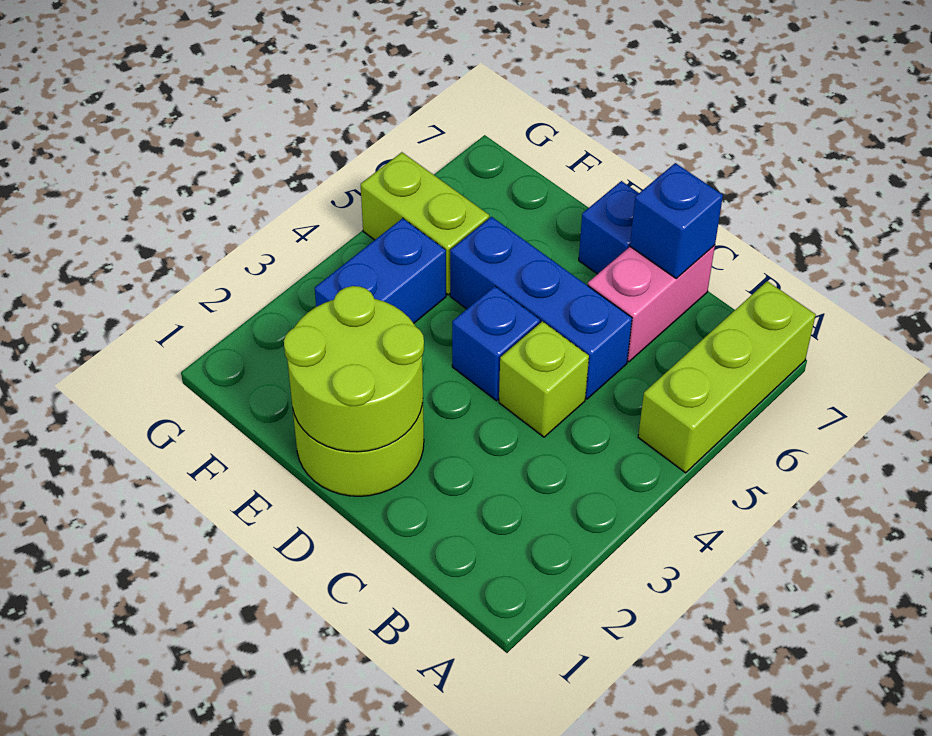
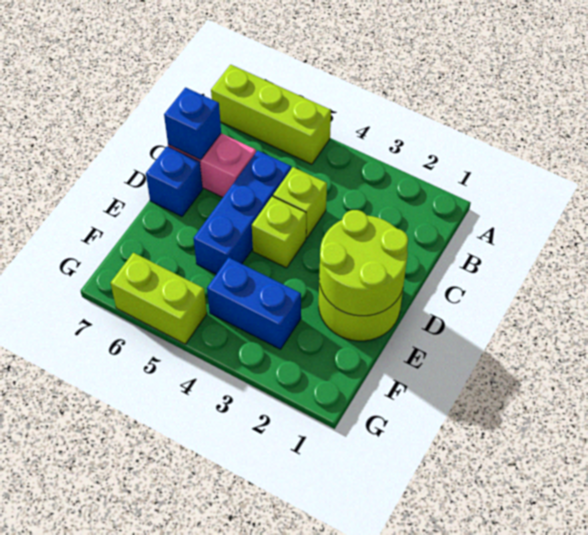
blue brick D4 level 1 -> lime brick D4 level 1
lime brick F5:G5 level 1 -> lime brick G5:G6 level 1

